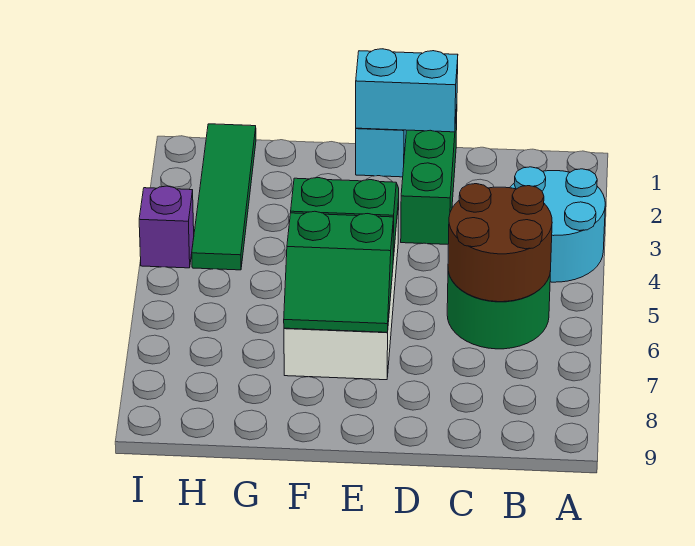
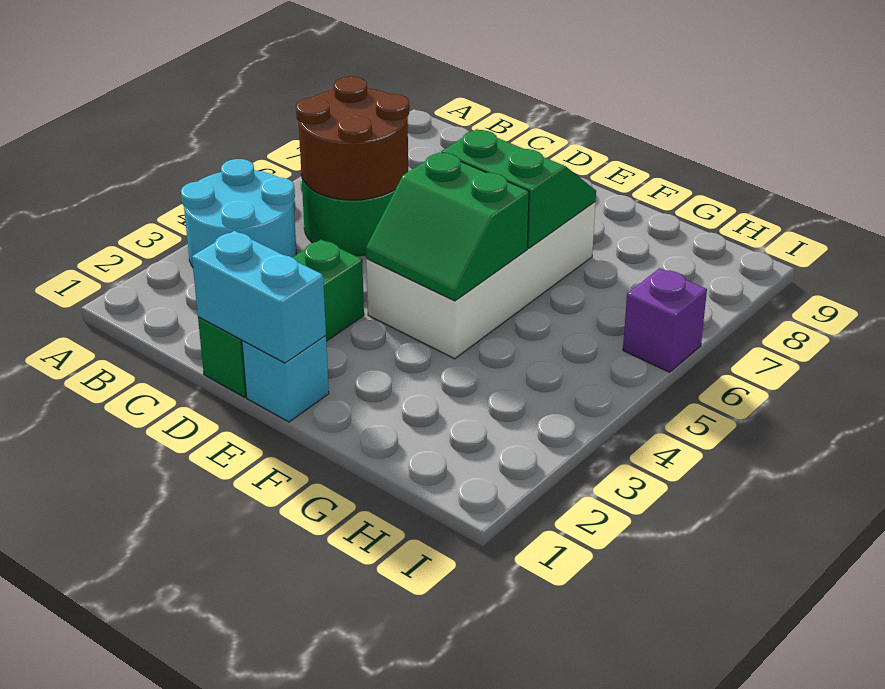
green tile H1:H4 level 1 -> none
purple brick I4 level 1 -> purple brick I6 level 1

